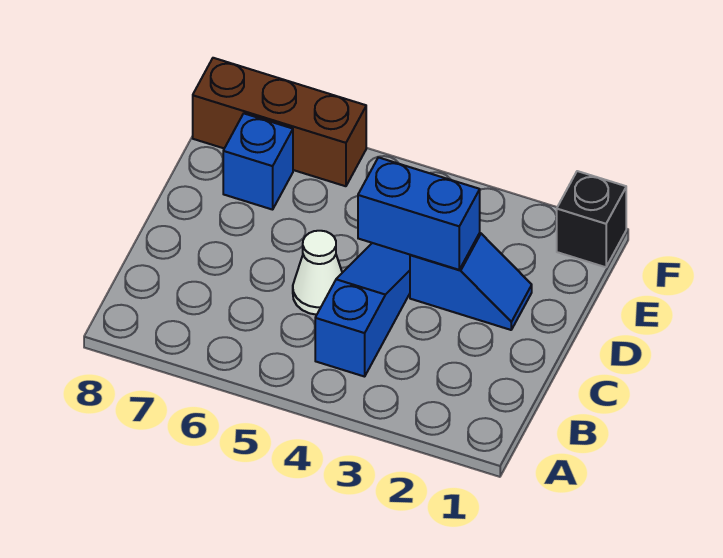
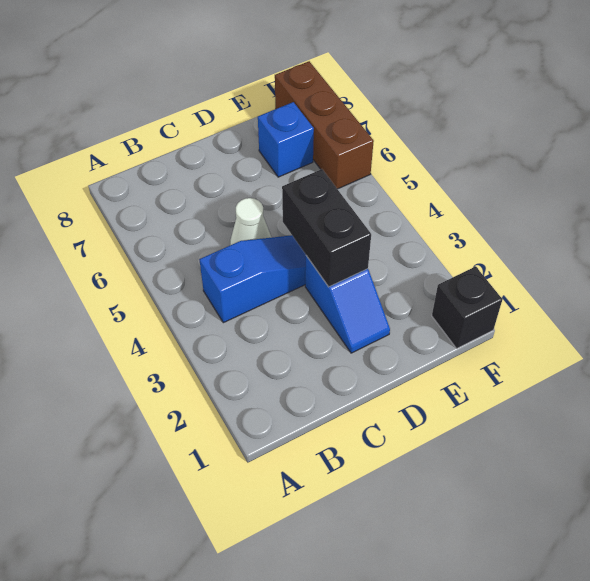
blue brick D3:D4 level 2 -> black brick D3:D4 level 2

